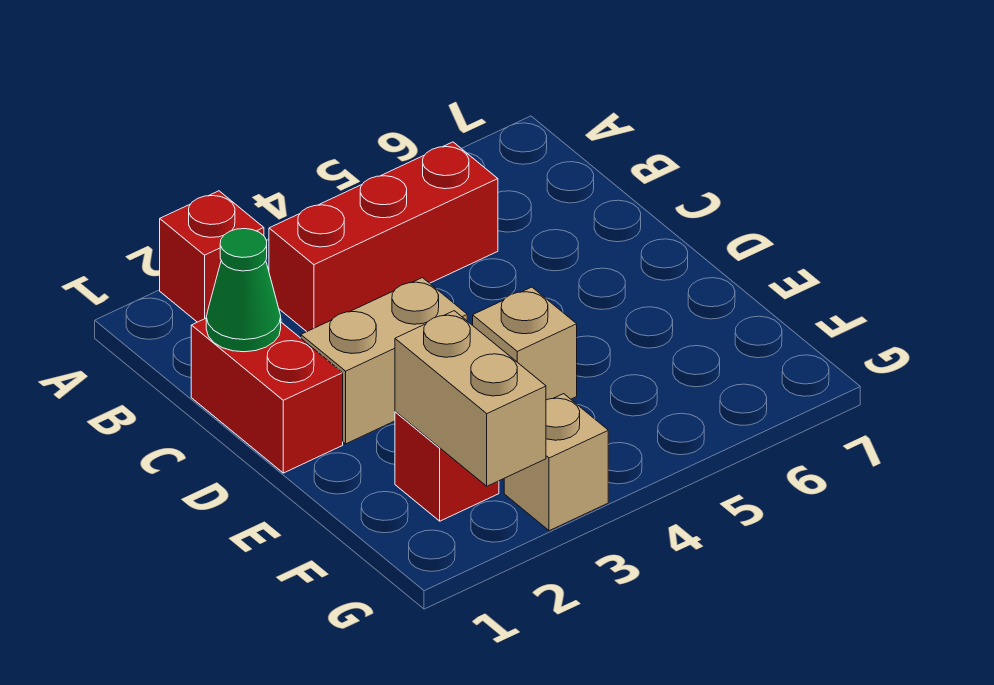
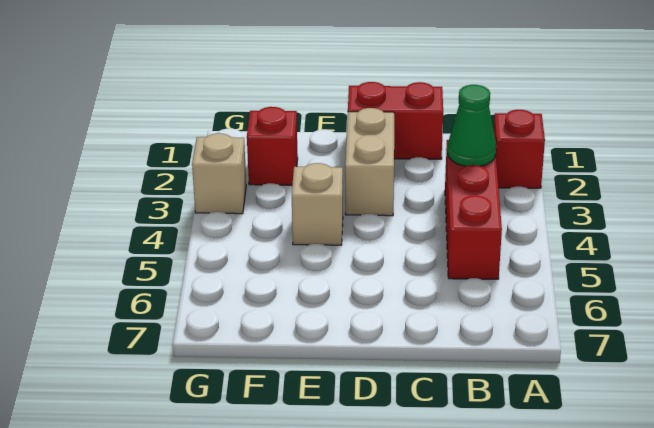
green cone C1 level 2 -> green cone B3 level 2
tan brick F2:G2 level 2 -> none

